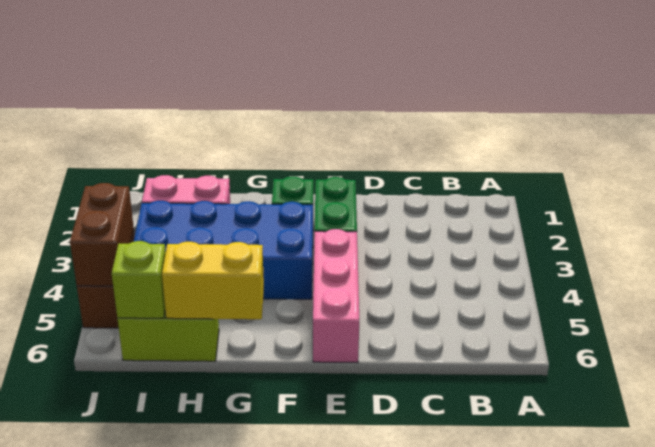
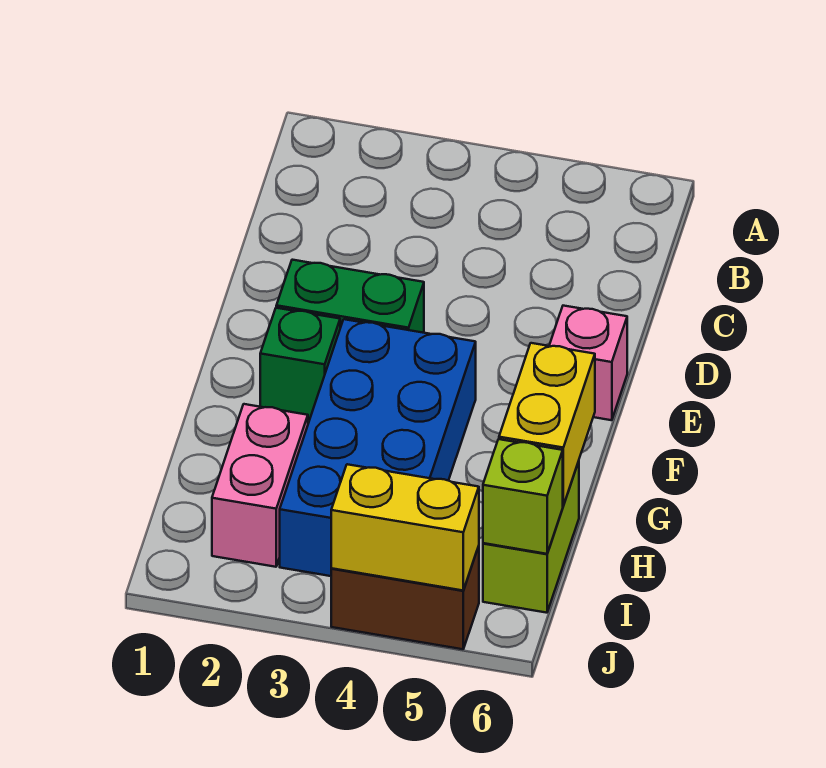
pink brick E4:E6 level 1 -> pink brick E6 level 1
brown brick J4:J5 level 2 -> yellow brick J4:J5 level 2

